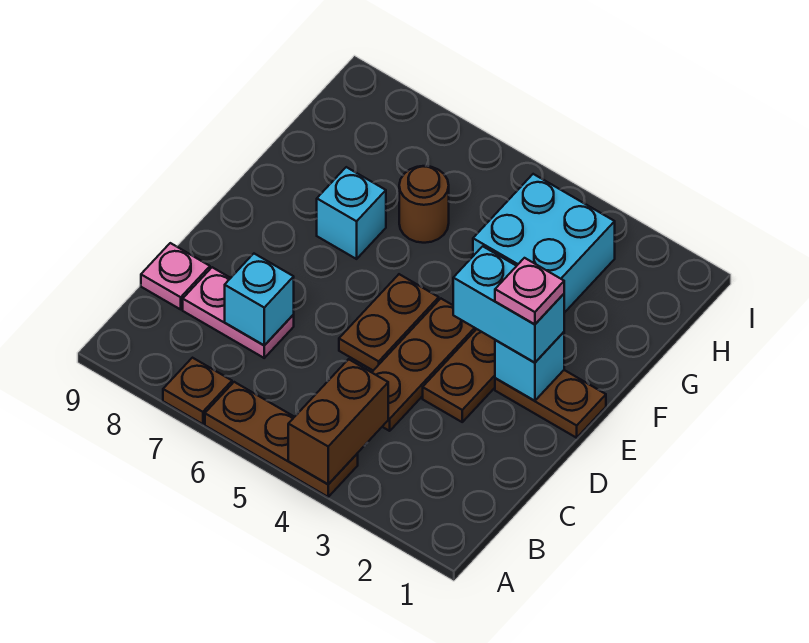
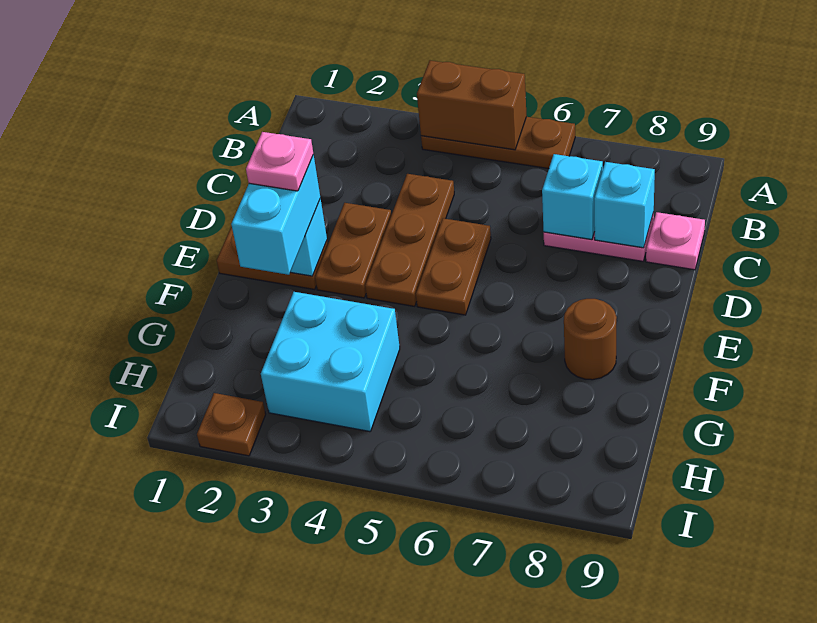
brown brick A4:B4 level 2 -> brown brick A4:A5 level 2
brown plate A7 level 1 -> brown plate I2 level 1
cyan brick E2:E3 level 3 -> cyan brick E2:F2 level 3
cyan brick F7 level 1 -> cyan brick C8 level 2
brown round brick G6 level 1 -> brown round brick F8 level 1

